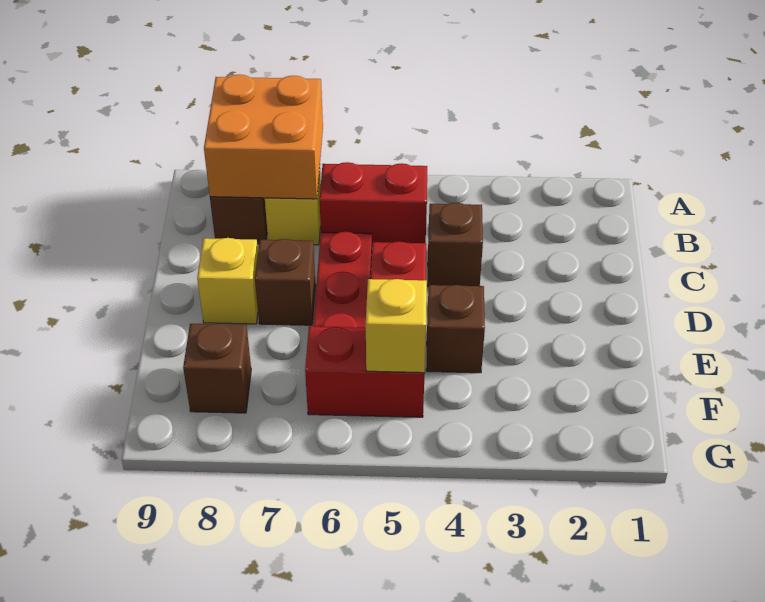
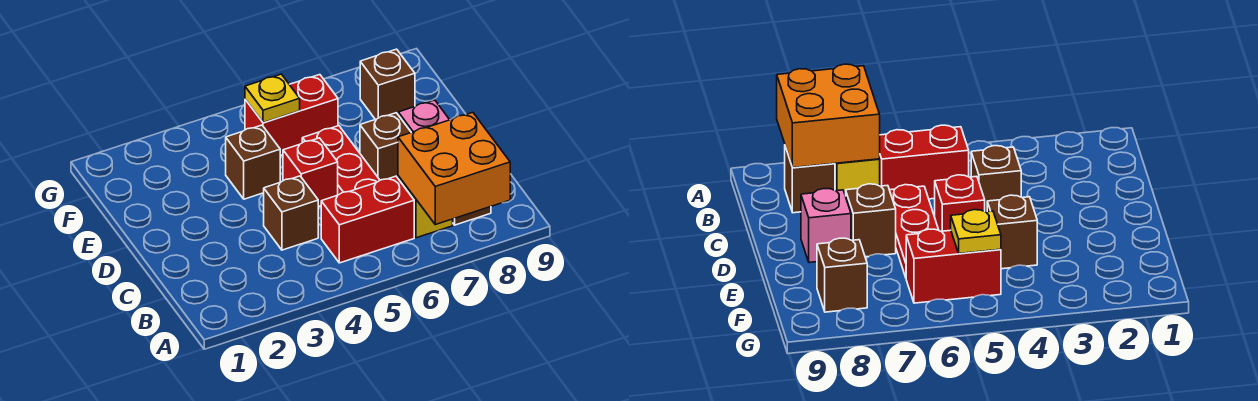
yellow brick D8 level 1 -> pink brick D8 level 1
yellow brick F5 level 2 -> yellow plate F5 level 2

